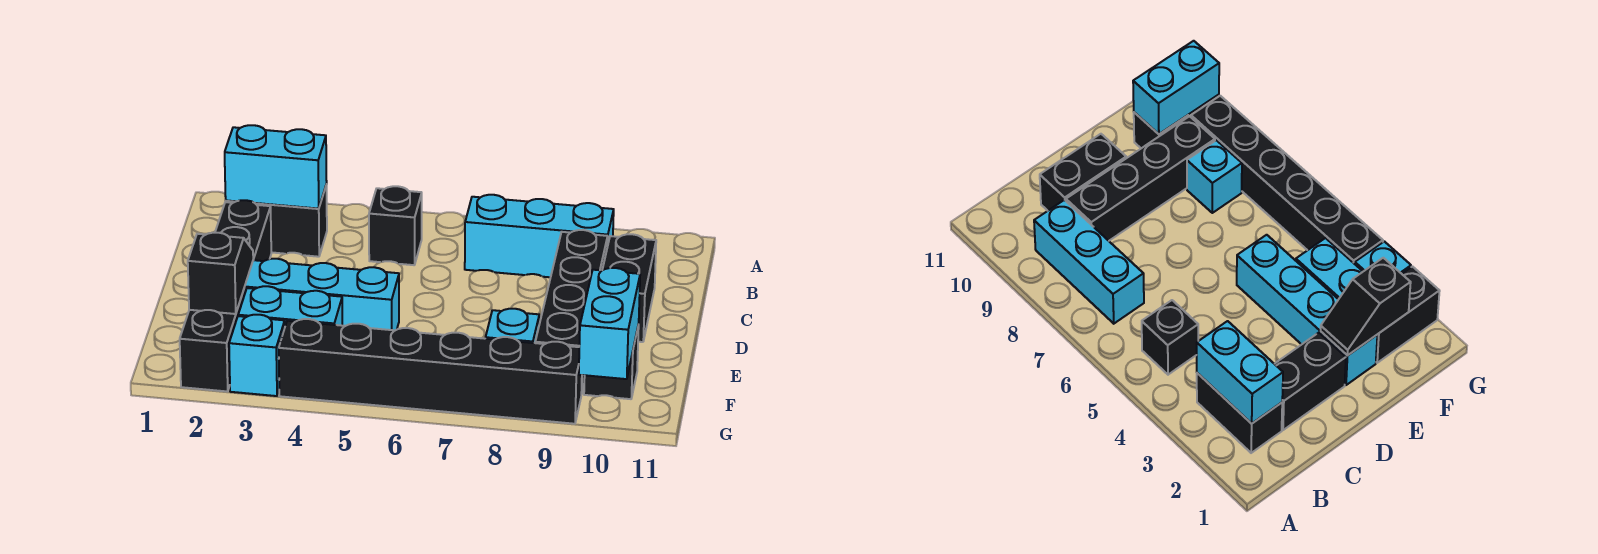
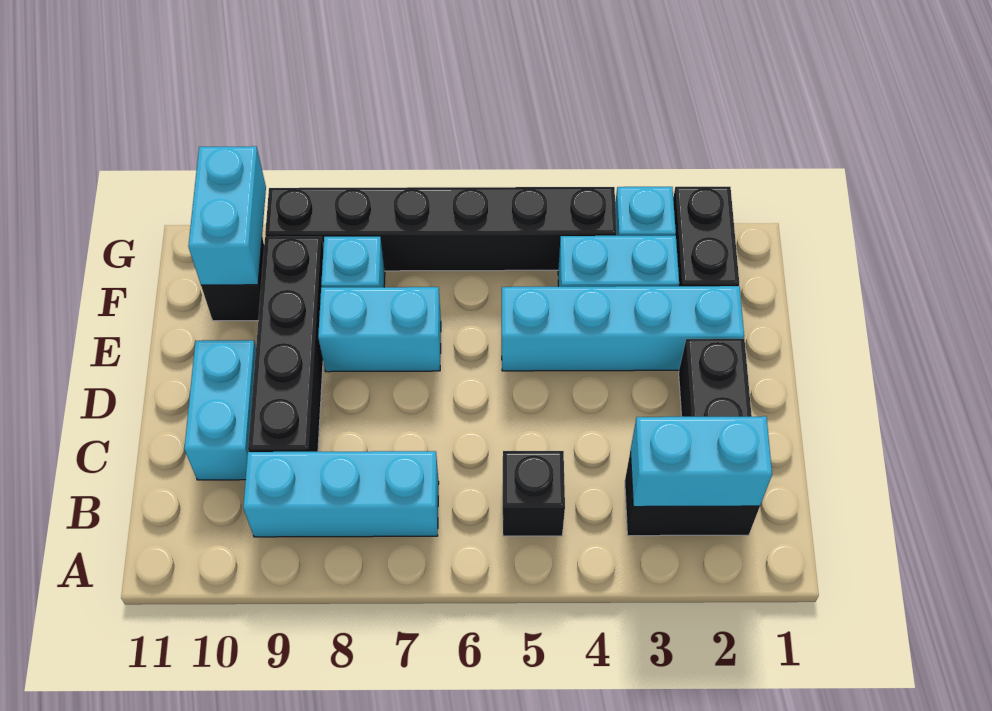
black brick C10:D10 level 1 -> cyan brick C10:D10 level 1
black slope E2:F2 level 2 top F -> none
none -> cyan brick E7:E8 level 1

